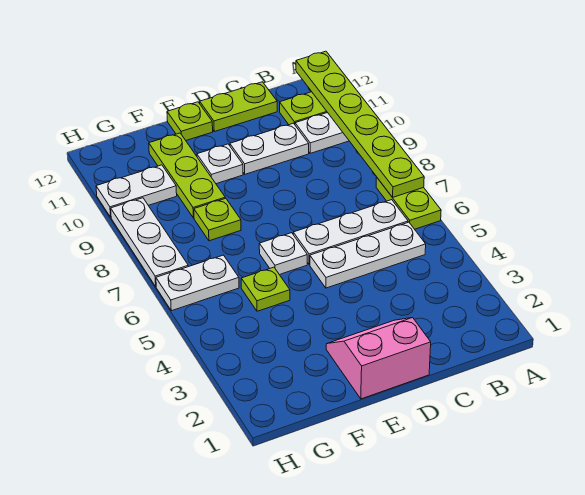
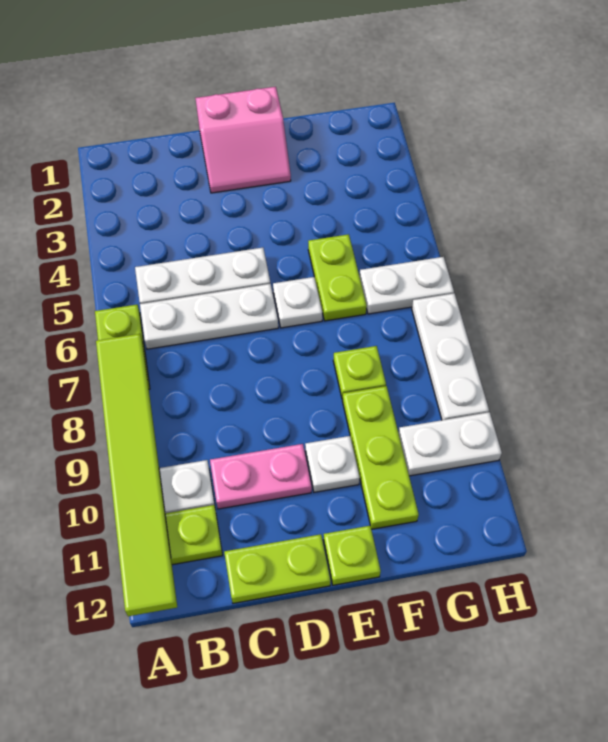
lime plate A7:A12 level 2 -> lime tile A7:A12 level 2
white plate C10:D10 level 1 -> pink plate C10:D10 level 1
lime plate F5 level 1 -> lime plate F5:F6 level 1

